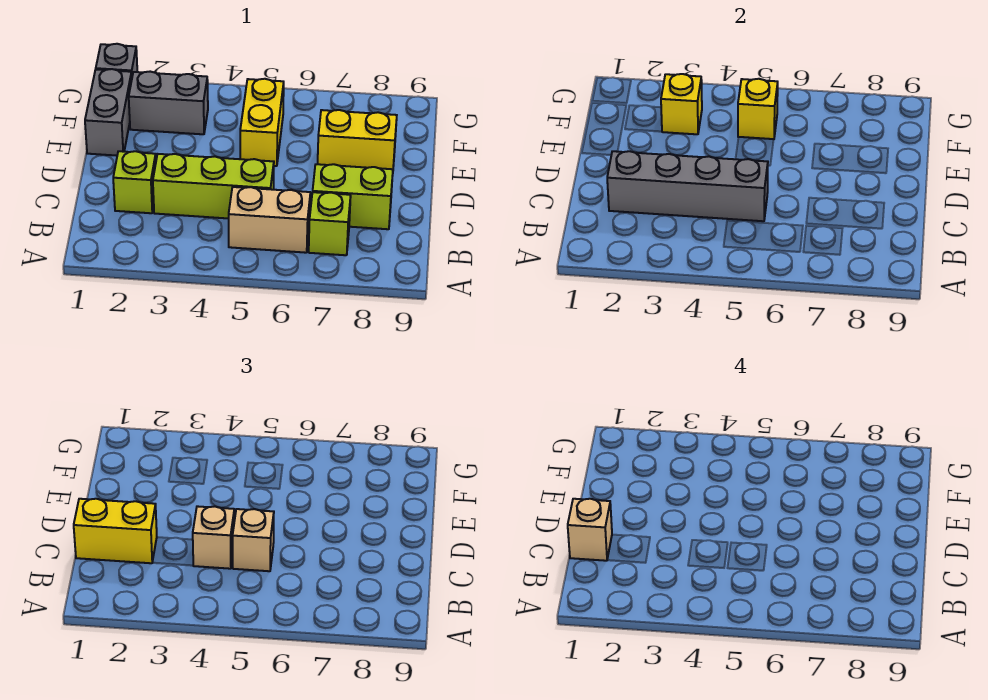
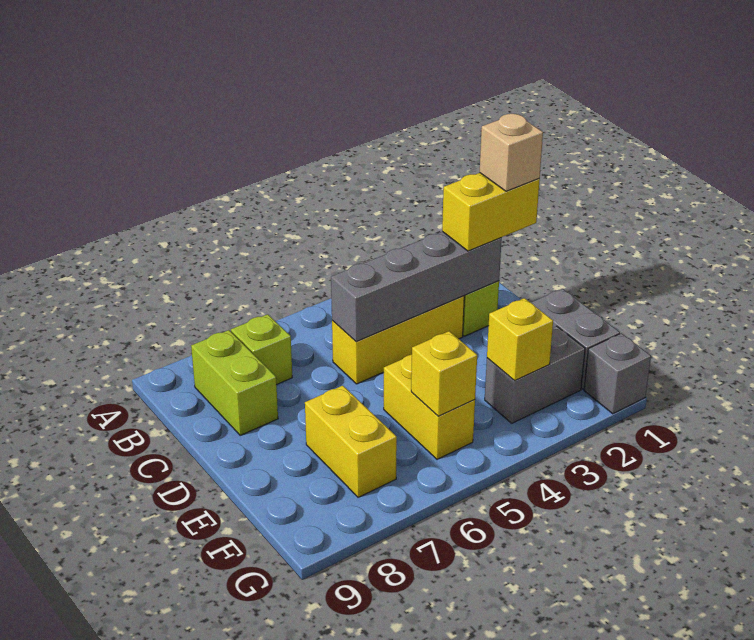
tan brick B5:B6 level 1 -> none
lime brick C3:C5 level 1 -> yellow brick C3:C5 level 1
tan brick C4 level 3 -> none
tan brick C5 level 3 -> none
lime brick C7:C8 level 1 -> lime brick B8:C8 level 1
yellow brick E7:E8 level 1 -> yellow brick E7:F7 level 1

